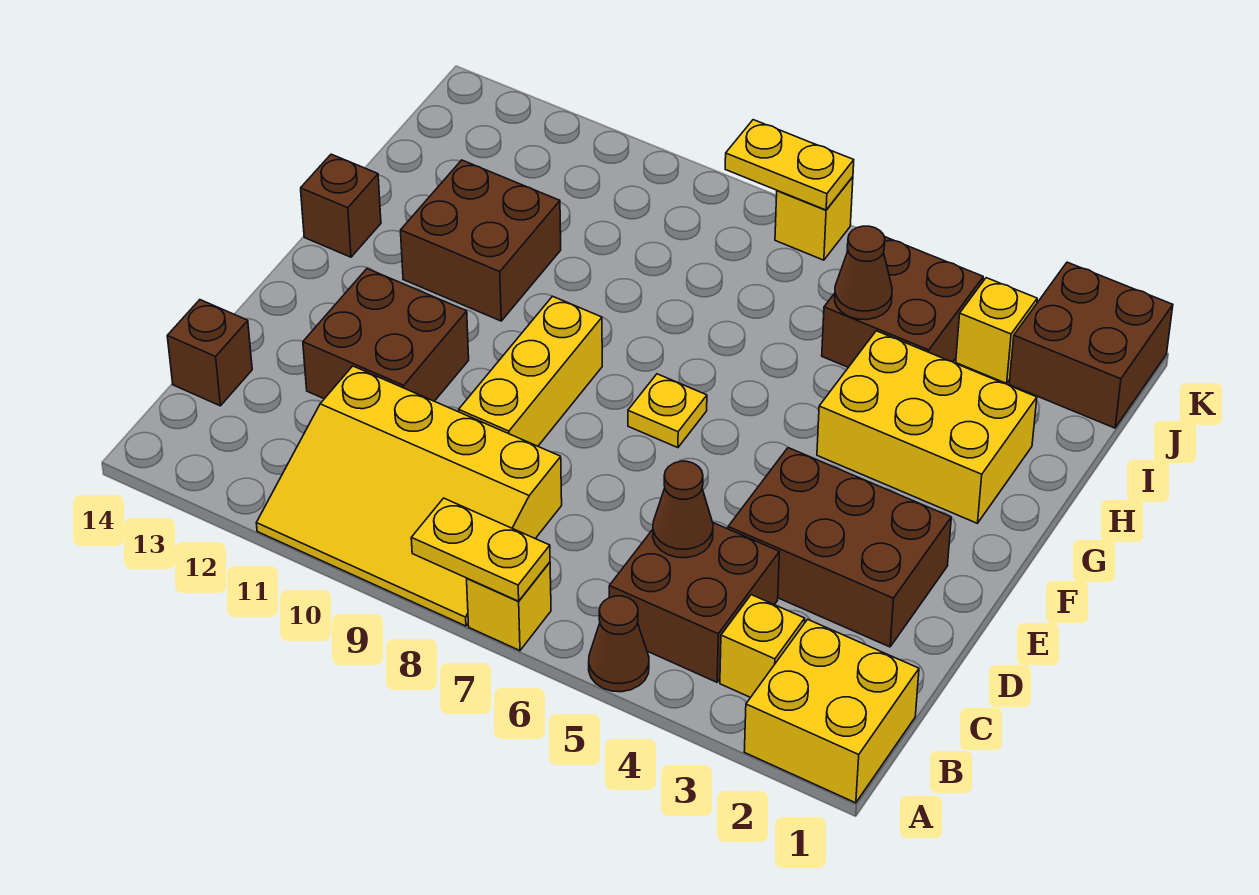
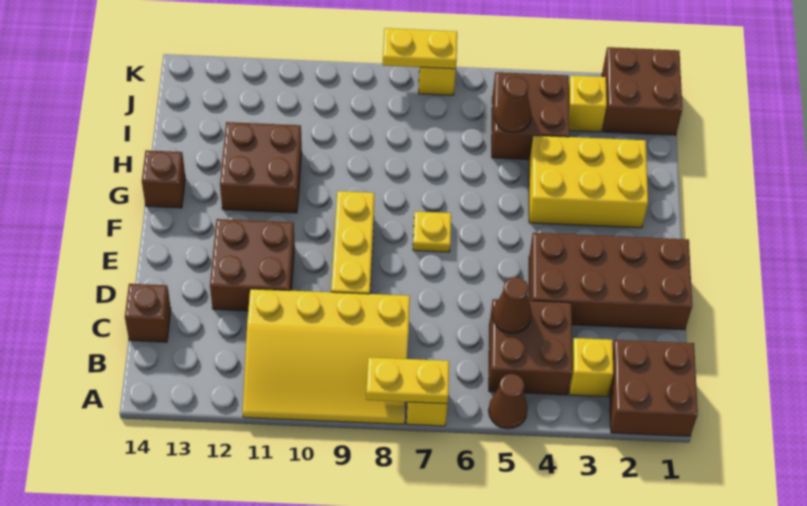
yellow brick A1:B2 level 1 -> brown brick A1:B2 level 1
brown brick D2:E4 level 1 -> brown brick D1:E4 level 1

